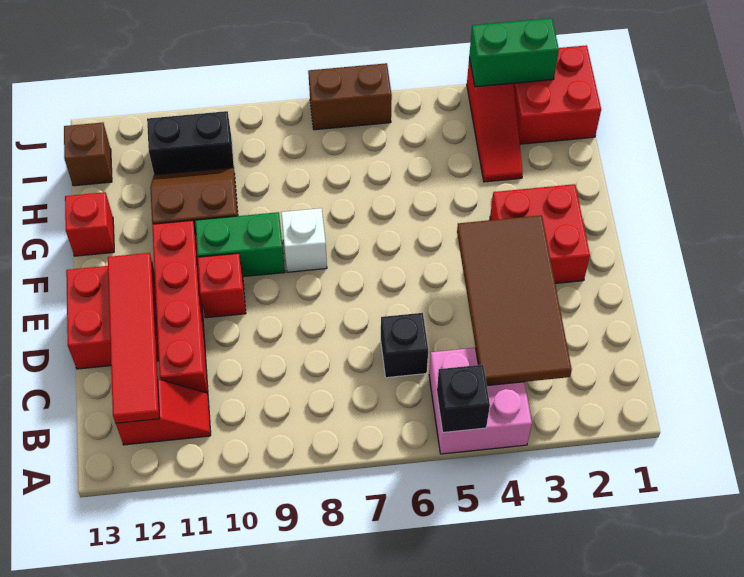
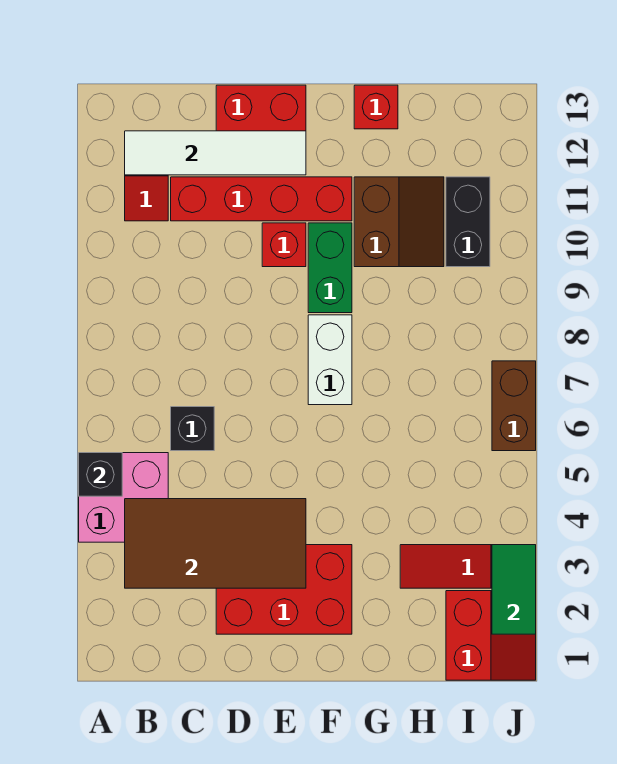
red tile B12:E12 level 2 -> white tile B12:E12 level 2
red brick E2:F3 level 1 -> red brick D2:F3 level 1
white brick F8 level 1 -> white brick F7:F8 level 1
red brick I1:J2 level 1 -> red slope I1:J2 level 1 top I
brown brick I13 level 1 -> none
green brick J2:J3 level 2 -> green tile J2:J3 level 2

